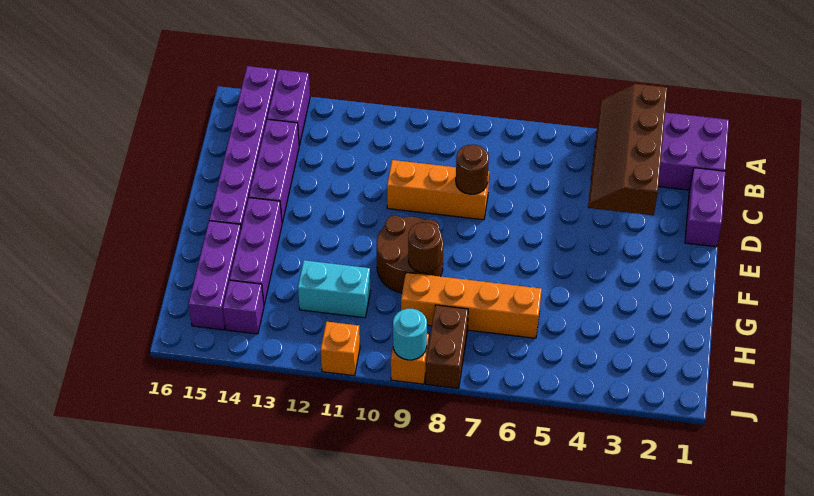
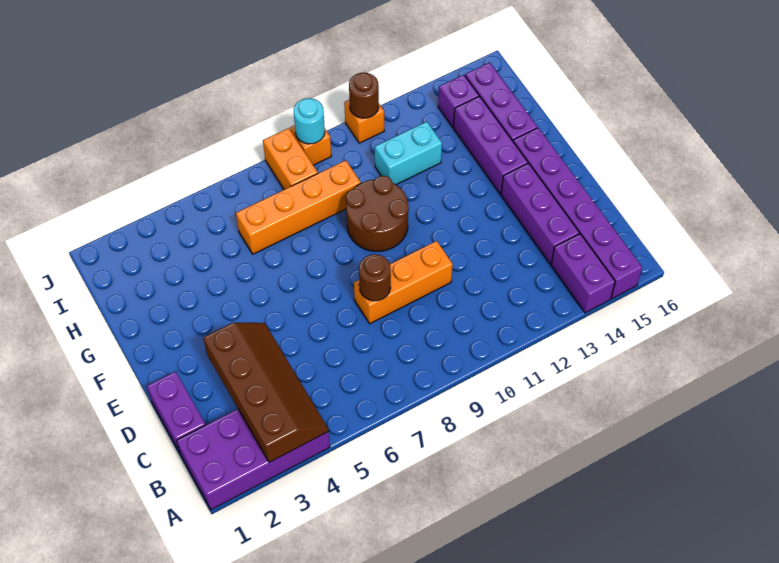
brown round brick G9 level 2 -> brown round brick J11 level 2
brown brick I8:J8 level 1 -> orange brick I8:J8 level 1

